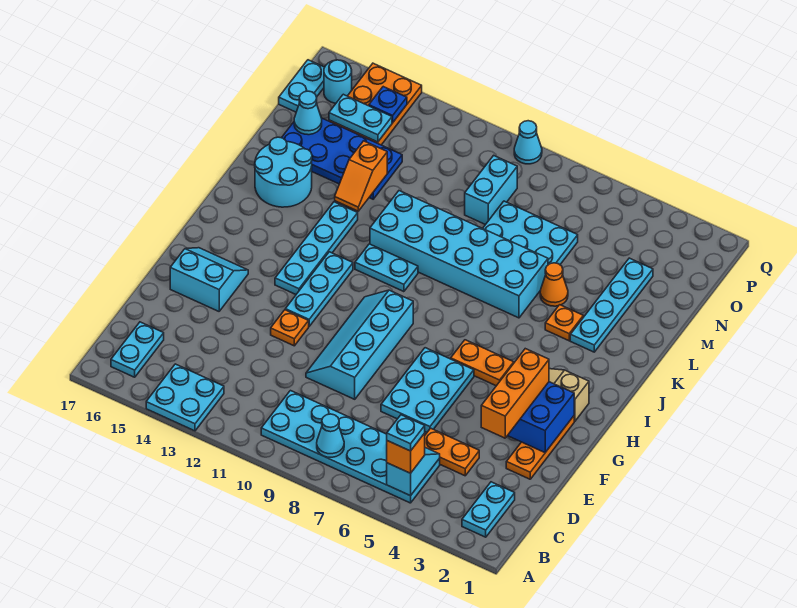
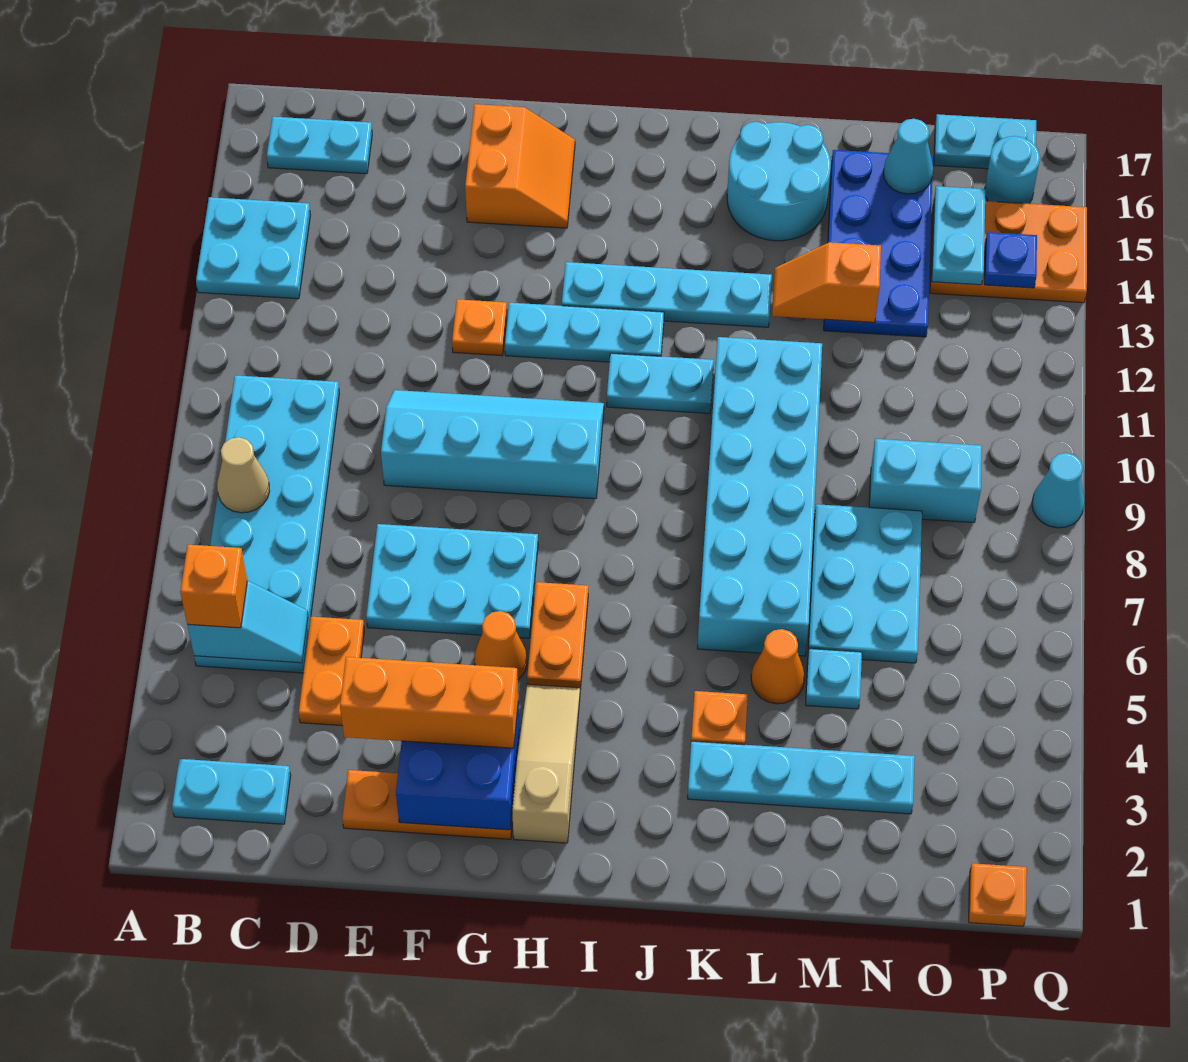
cyan plate B5 level 4 -> cyan plate M5 level 1
cyan cone B8 level 2 -> tan cone B8 level 2
cyan slope F15:G16 level 1 top F -> orange slope F15:G16 level 1 top F
none -> orange cone G5 level 1
cyan plate J10:J11 level 1 -> cyan plate I11:J11 level 1
none -> orange plate P1 level 1

